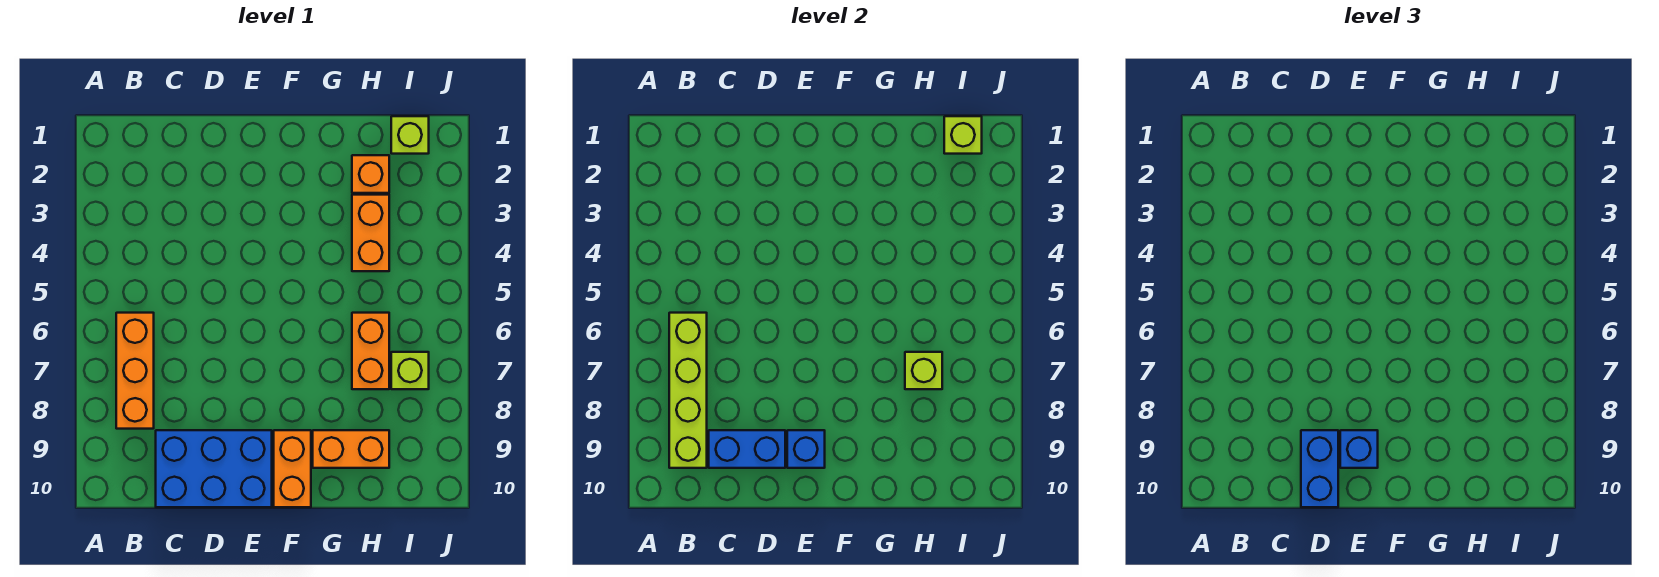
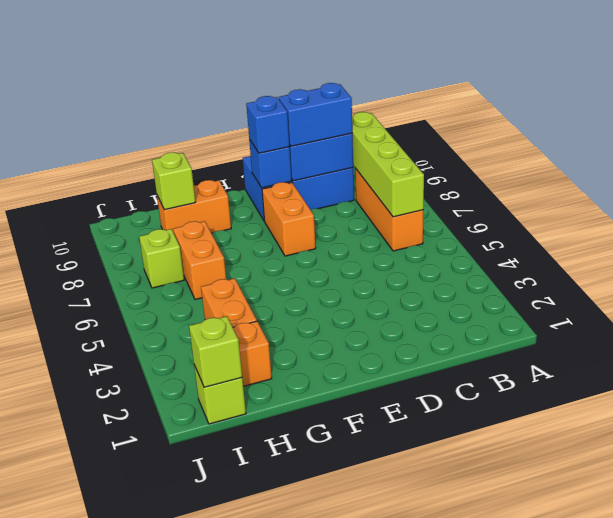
blue brick D9:D10 level 3 -> blue brick C9:D9 level 3
orange brick F9:F10 level 1 -> orange brick E7:E8 level 1
lime brick H7 level 2 -> lime brick H9 level 2

